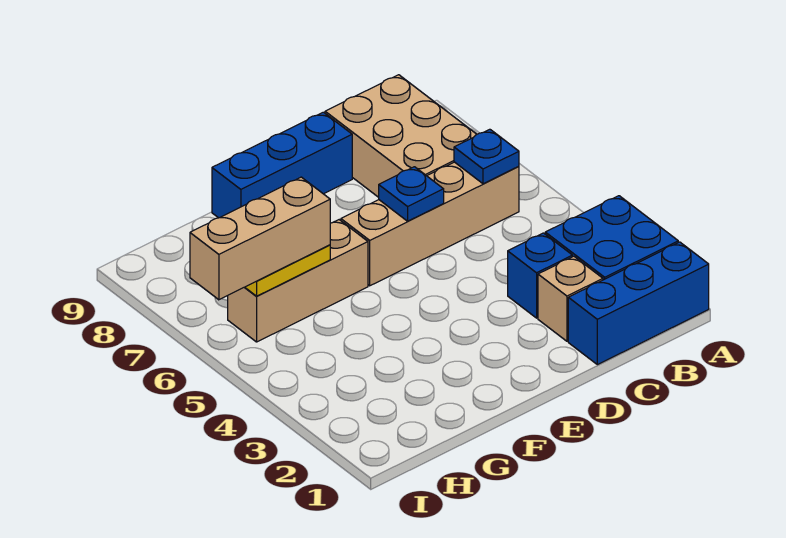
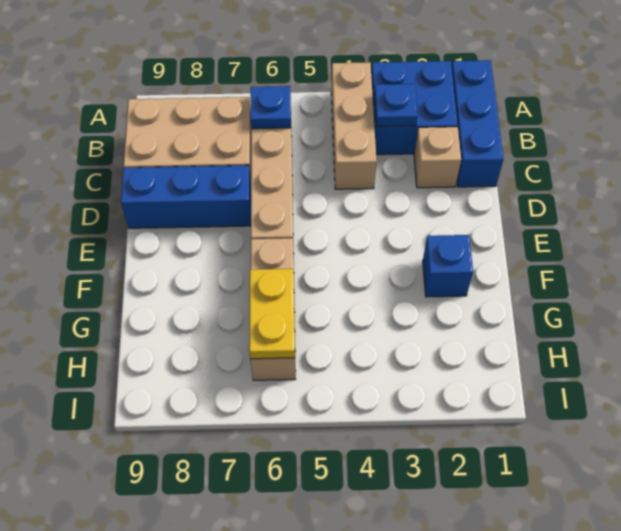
blue brick C3 level 1 -> blue brick F2 level 1
blue plate D6 level 2 -> blue plate B3 level 2
blue brick D9:F9 level 1 -> blue brick D7:D9 level 1
tan brick G6:I6 level 3 -> tan brick A4:C4 level 1

